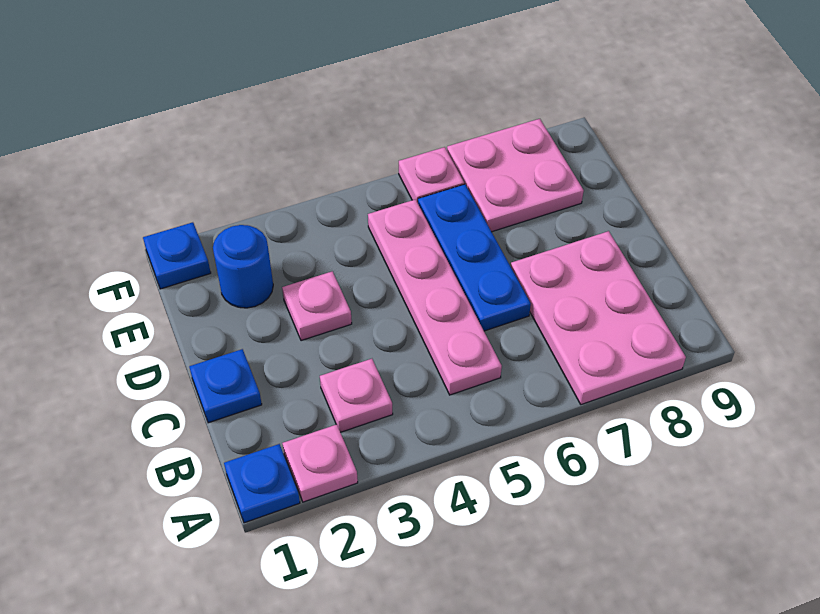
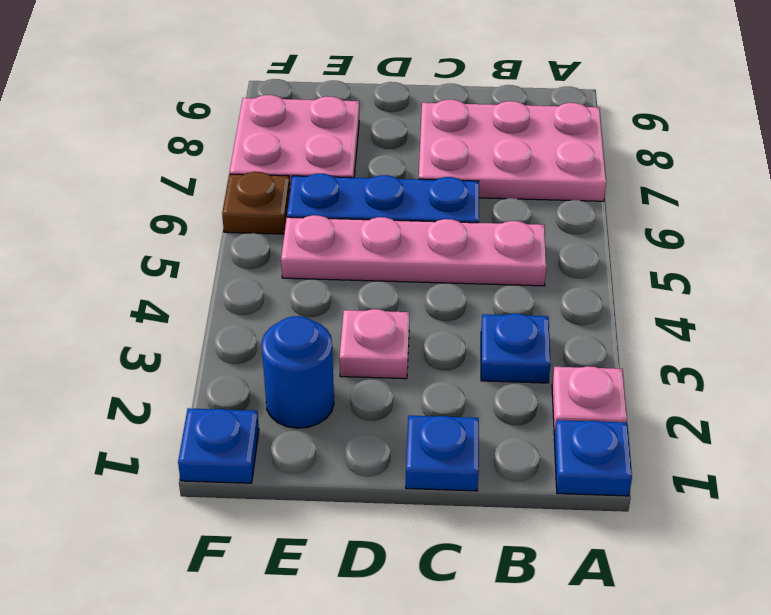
pink plate B3 level 1 -> blue plate B3 level 1
pink plate F6 level 1 -> brown plate F6 level 1

